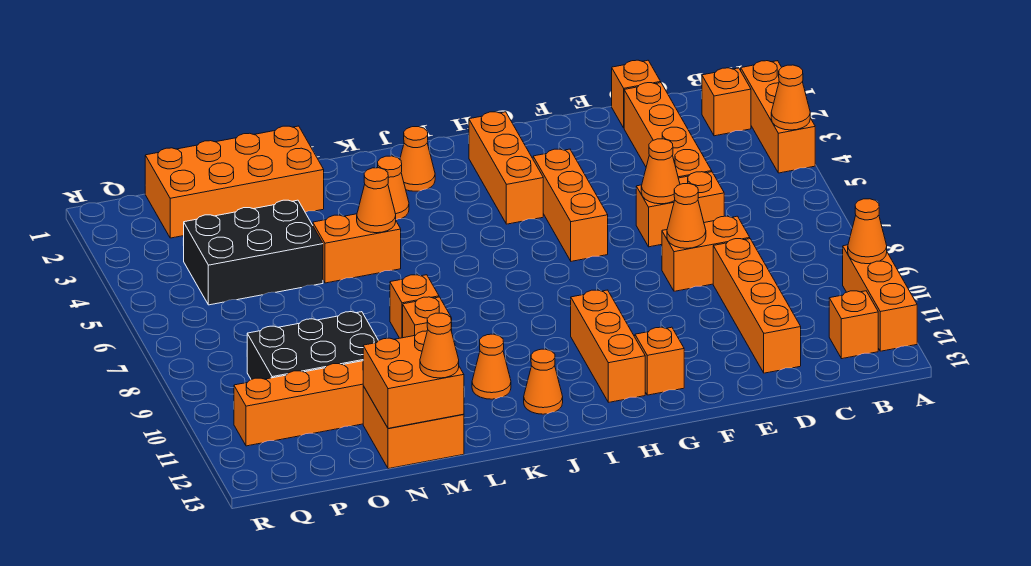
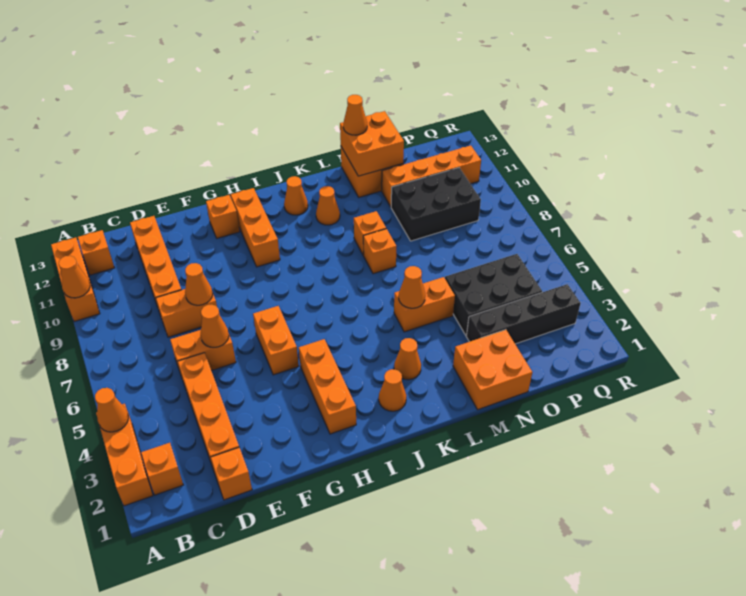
orange brick G4:G6 level 1 -> orange brick G5:G6 level 1
orange brick M1:P2 level 1 -> orange brick M1:N2 level 1
none -> black brick N3:Q3 level 1

